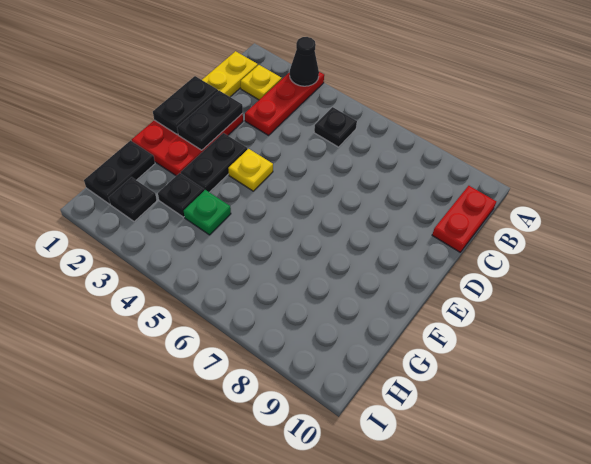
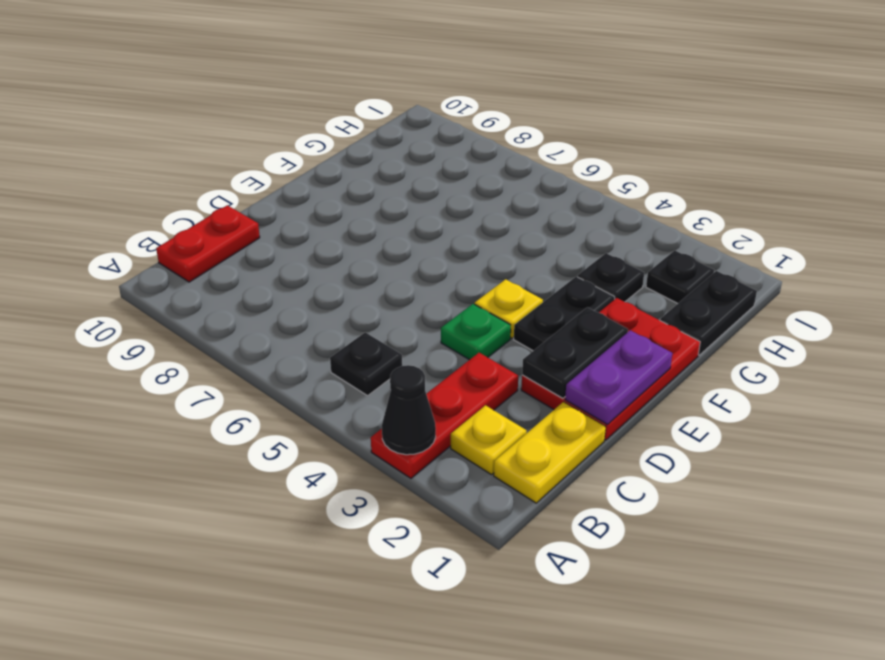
black plate D1:E1 level 2 -> purple plate D1:E1 level 2
green plate G4 level 1 -> green plate D4 level 1

